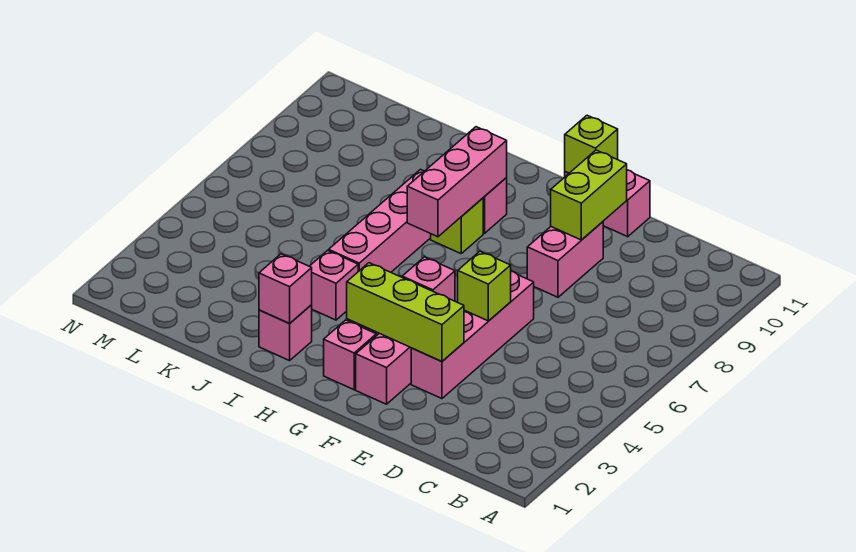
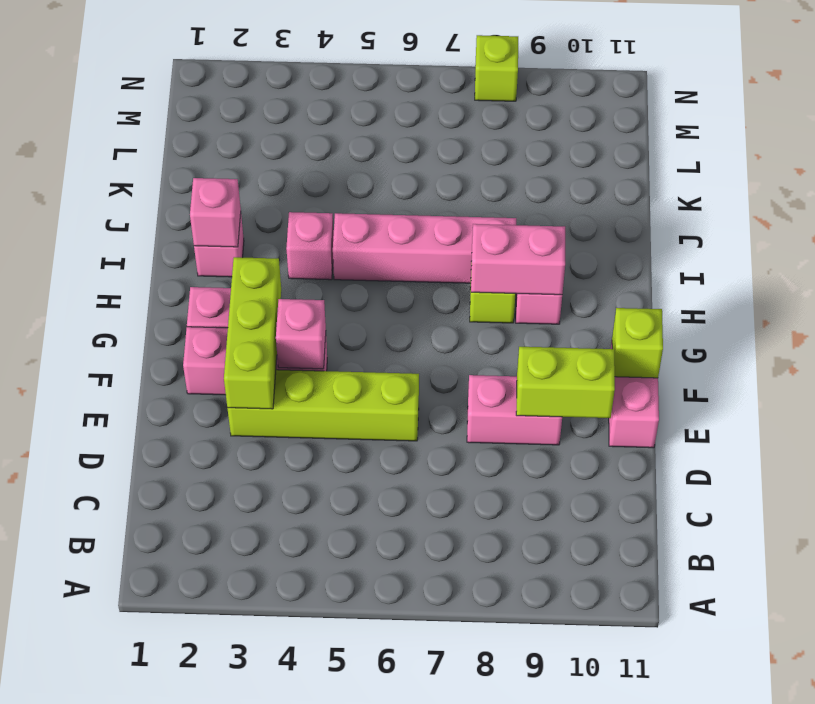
pink brick E3:E6 level 1 -> lime brick E3:E6 level 1
lime brick E5 level 2 -> lime brick N8 level 1
pink brick H7:H9 level 2 -> pink brick H8:H9 level 2

